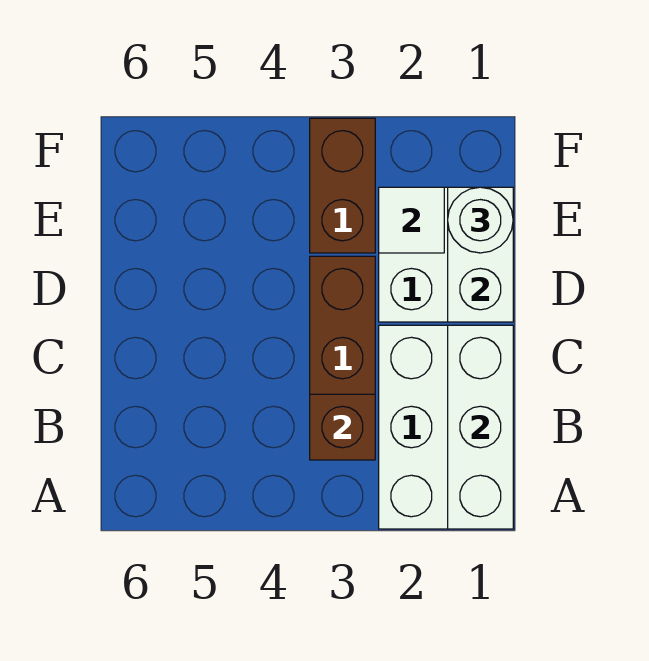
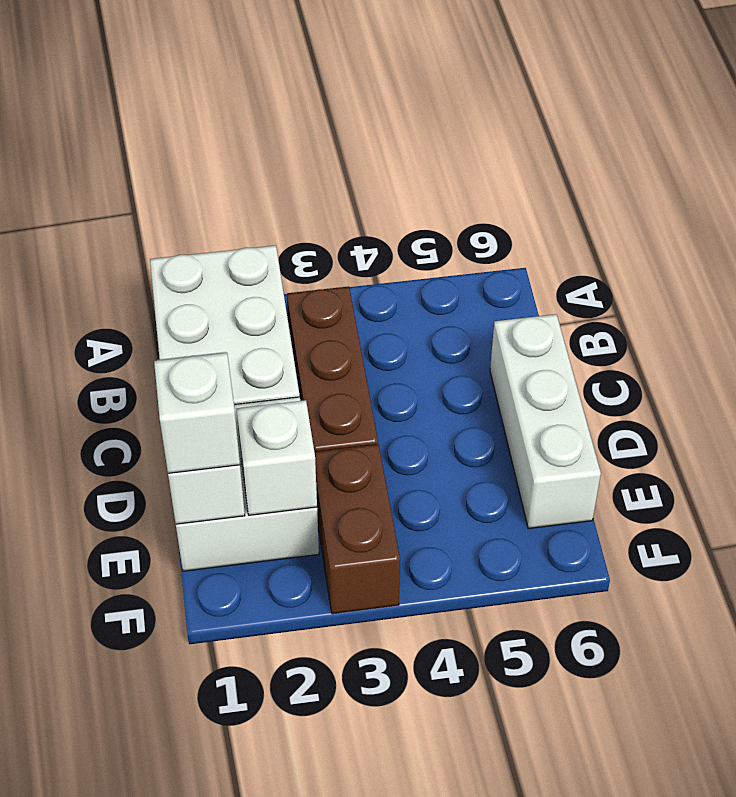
white brick A1:C1 level 2 -> white brick C6:E6 level 1
brown brick B3 level 2 -> none
white round brick E1 level 3 -> white brick E1 level 3
white tile E2 level 2 -> white brick E2 level 2

